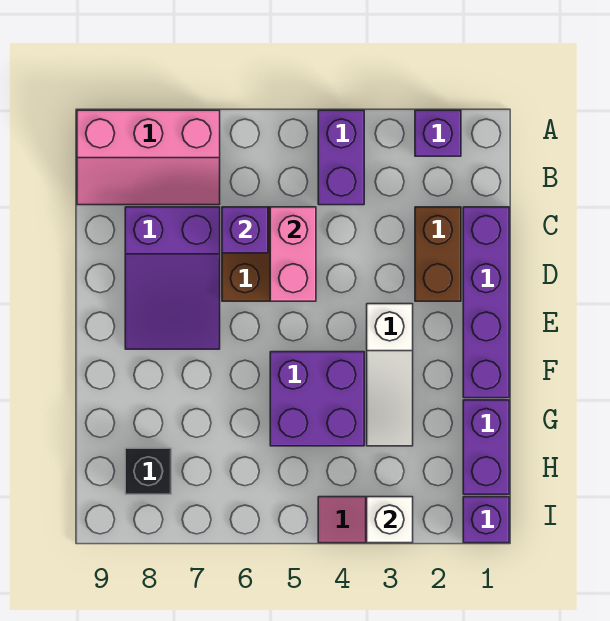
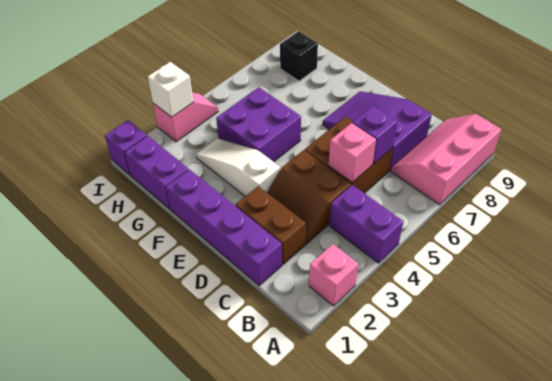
purple brick A2 level 1 -> pink brick A2 level 1
none -> brown slope C3:D4 level 1 top 4
pink brick C5:D5 level 2 -> pink brick C5 level 2

